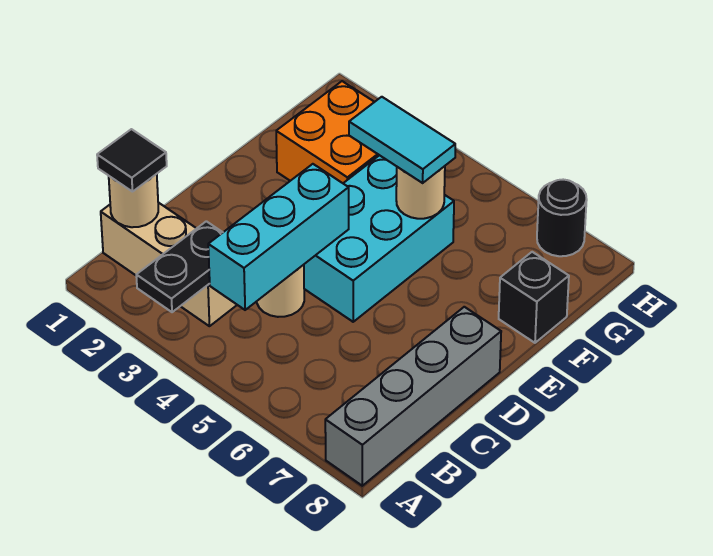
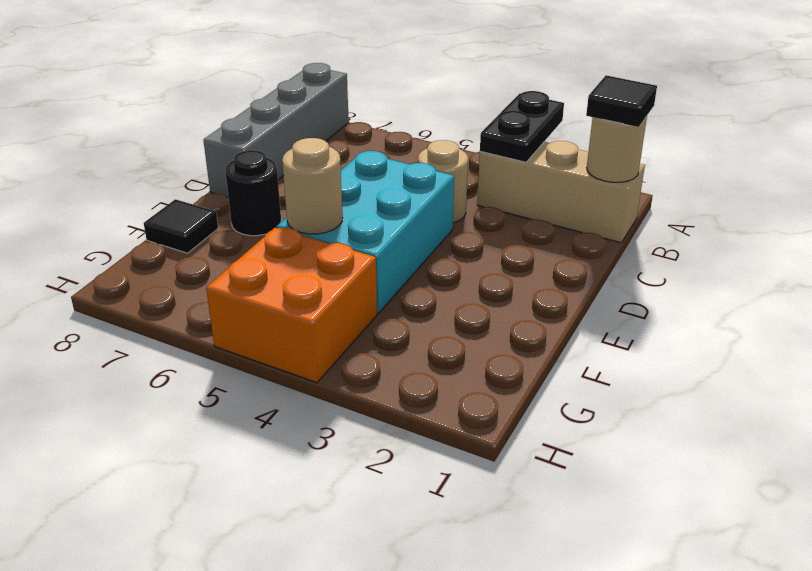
cyan brick B4:D4 level 2 -> none
orange brick F2:G3 level 1 -> orange brick G4:H5 level 1
cyan tile F4:F5 level 3 -> none
black brick F8 level 1 -> black tile F8 level 1
black round brick H7 level 1 -> black round brick E7 level 1

